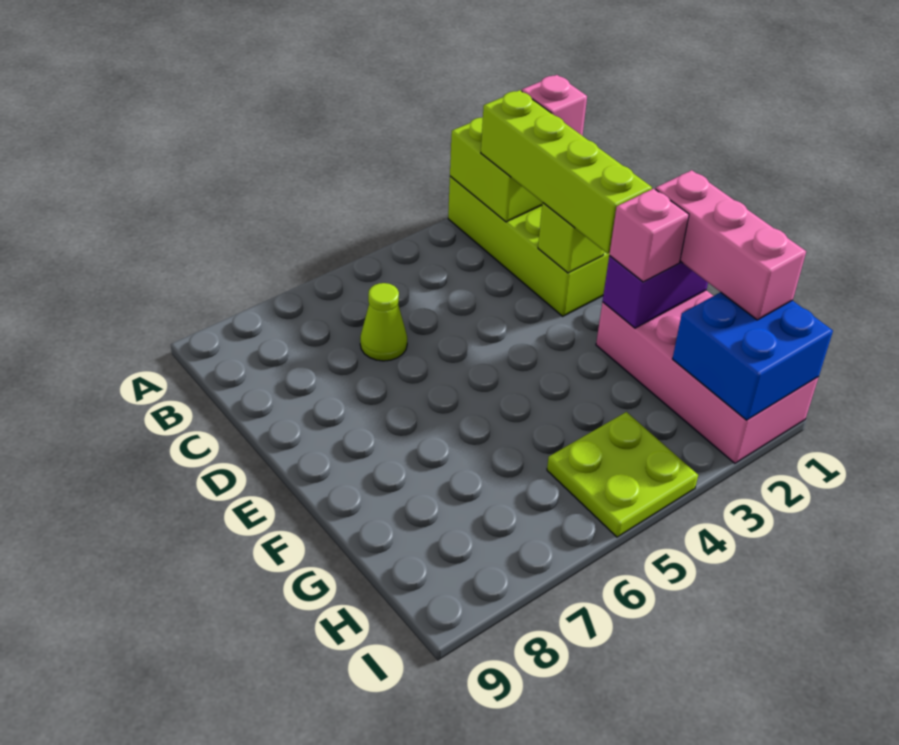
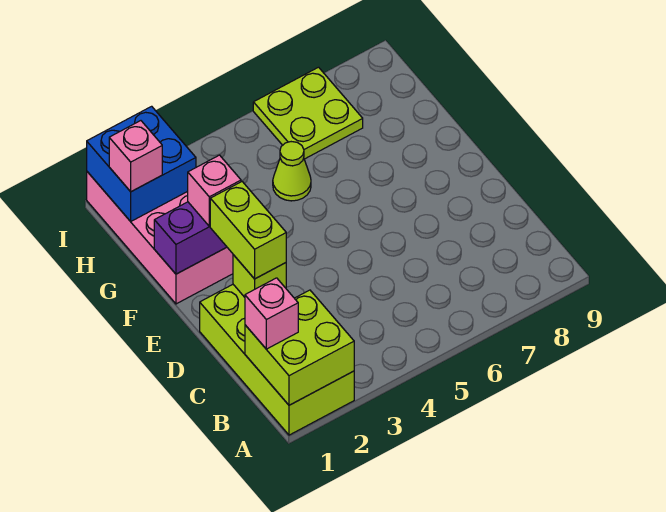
lime brick B2:E2 level 3 -> lime brick D2:E2 level 3
lime cone C6 level 1 -> lime cone G5 level 1
pink brick F1:H1 level 3 -> pink brick H1 level 3
lime plate H4:I5 level 1 -> lime plate H6:I7 level 1

